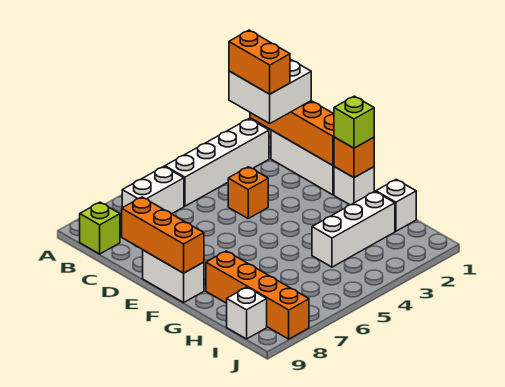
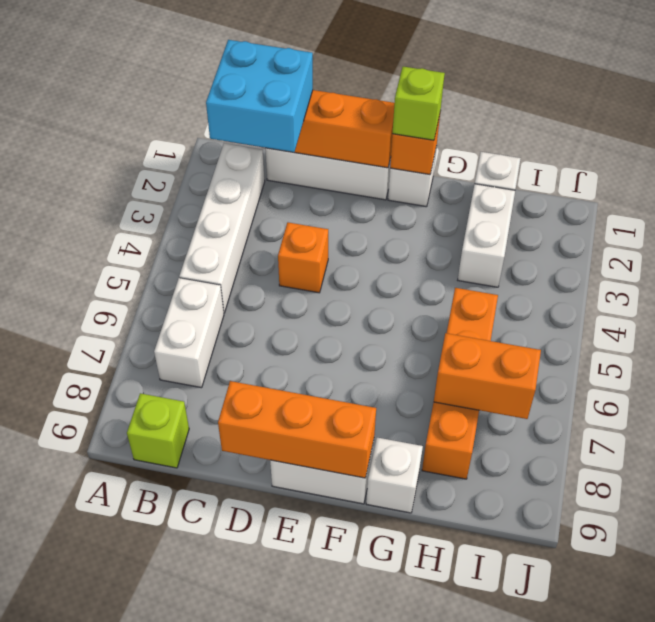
white brick B1:C2 level 3 -> cyan brick B1:C2 level 3
orange brick B2:C2 level 4 -> orange brick H7:I7 level 2
orange brick G8:J8 level 1 -> orange brick H5:H8 level 1
white brick H2:H4 level 1 -> white brick H2:H3 level 1
white brick I9 level 1 -> white brick G9 level 1

